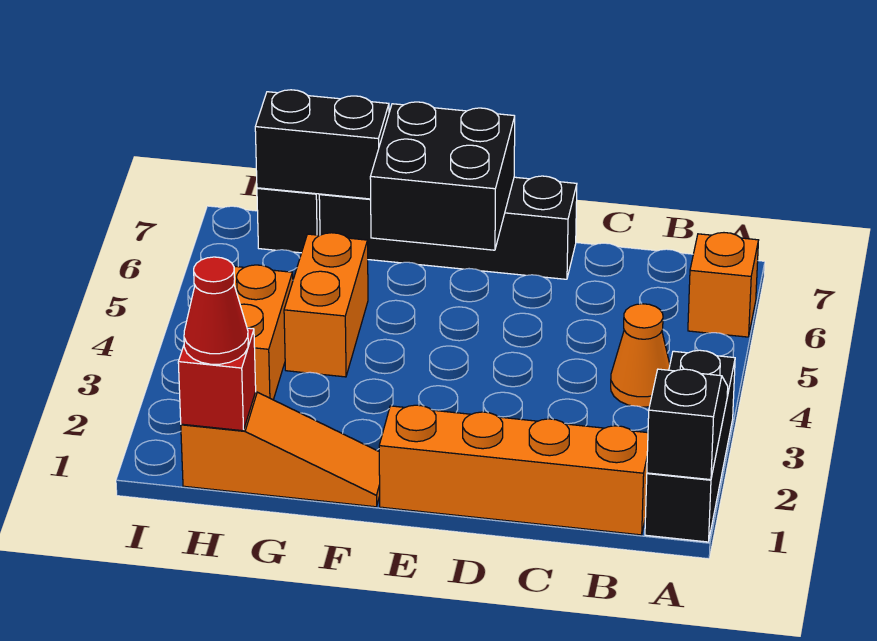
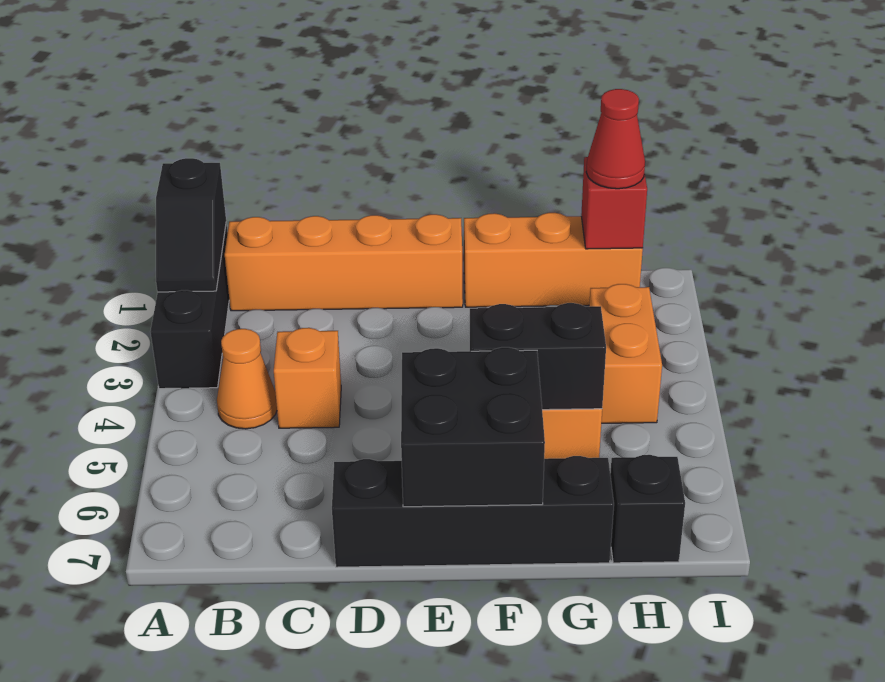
orange brick A6 level 1 -> orange brick C4 level 1
orange slope F1:H1 level 1 top H -> orange brick F1:H1 level 1
black brick G7:H7 level 2 -> black brick F5:G5 level 2

